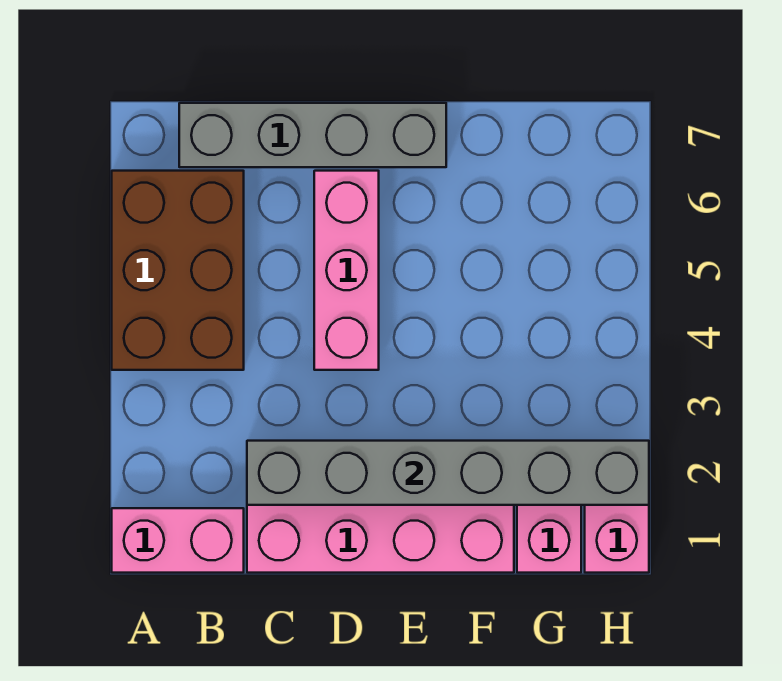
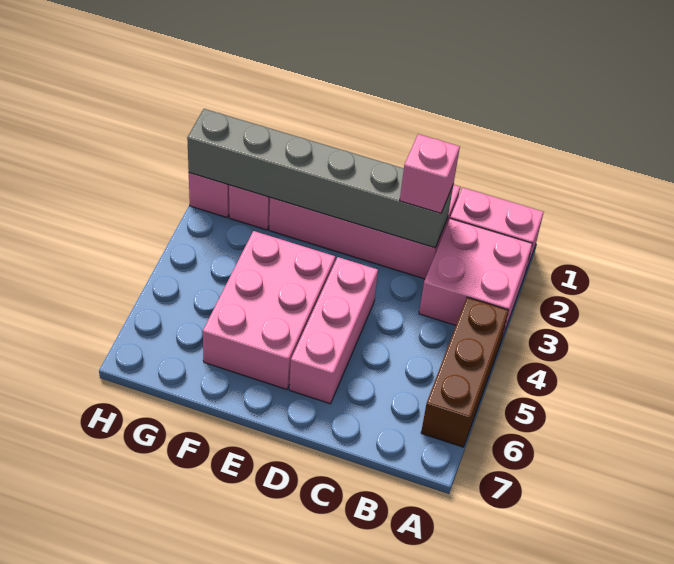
none -> pink brick A2:B3 level 1
brown brick A4:B6 level 1 -> brown brick A4:A6 level 1
grey brick B7:E7 level 1 -> none
none -> pink brick C2 level 3
none -> pink brick E4:F6 level 1

